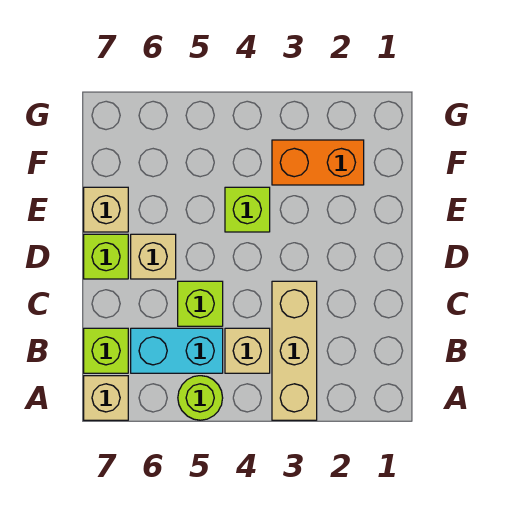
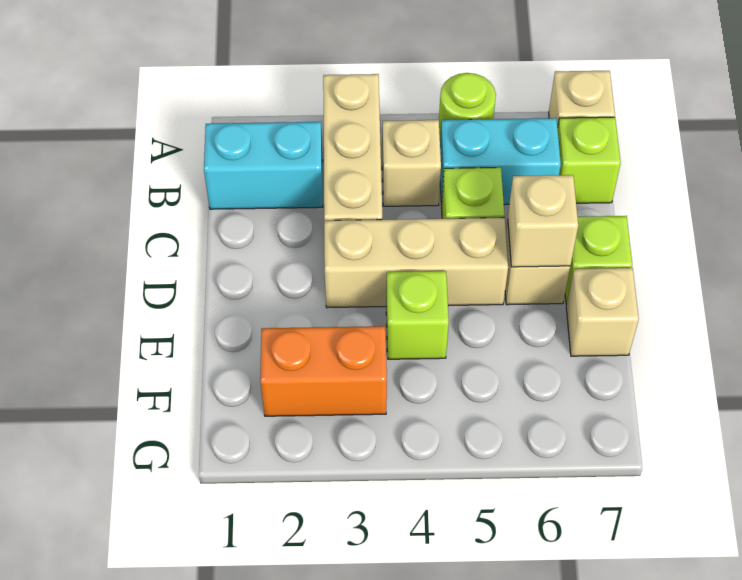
none -> cyan brick B1:B2 level 1
none -> tan brick D3:D5 level 1
none -> tan brick D6 level 2

